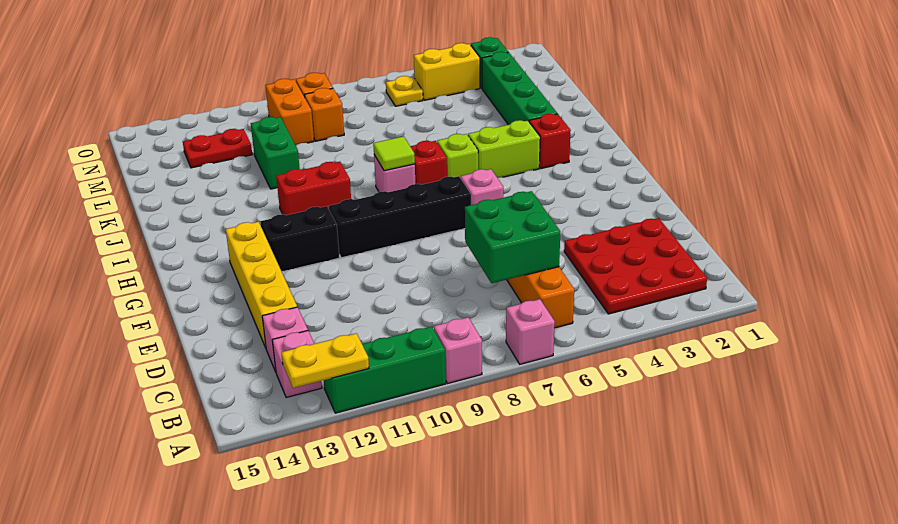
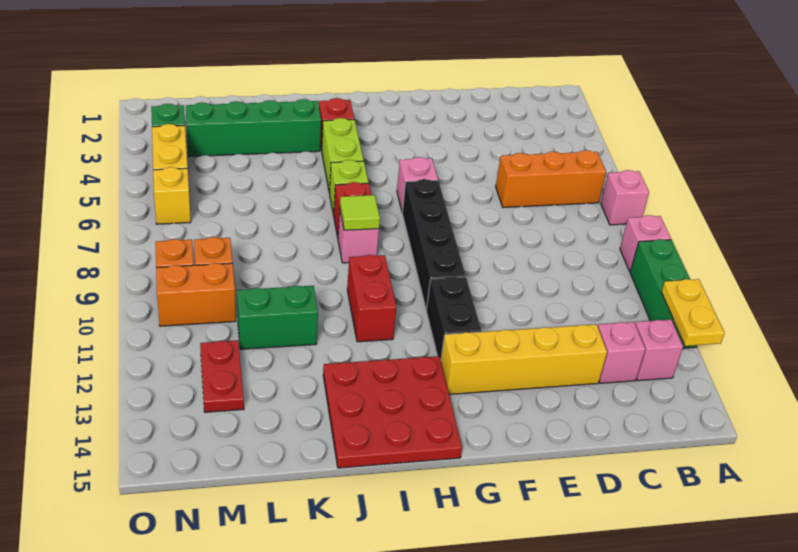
red plate B2:D4 level 1 -> red plate H13:J15 level 1
green brick C6:D7 level 2 -> none
yellow plate N6 level 1 -> yellow brick N6 level 1

